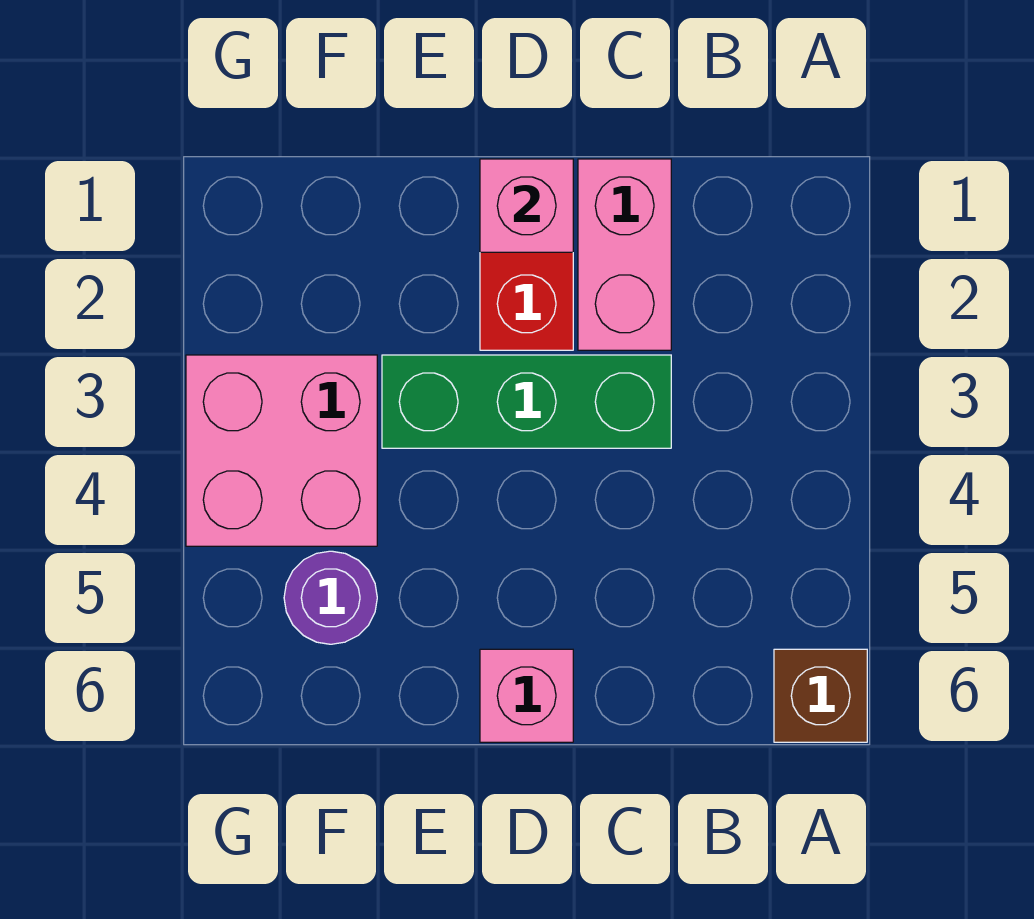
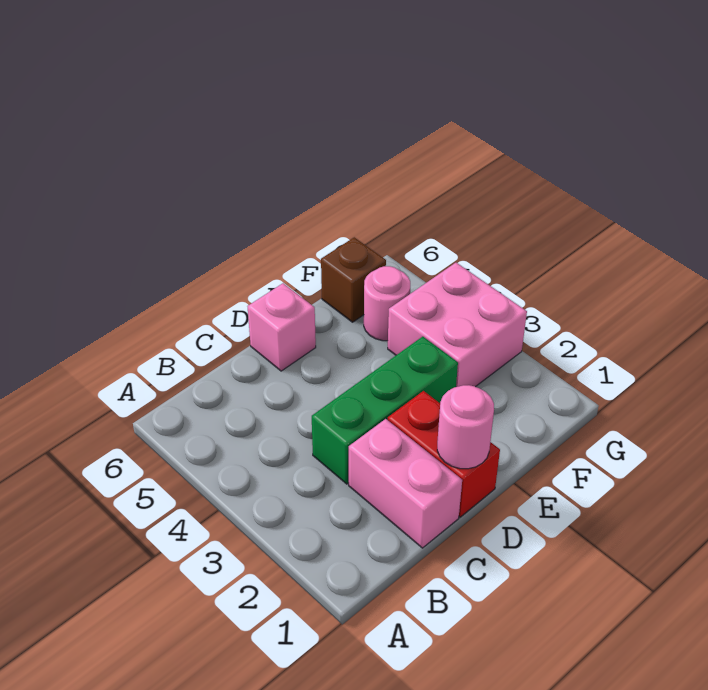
brown brick A6 level 1 -> brown brick F6 level 1
pink brick D1 level 2 -> pink round brick D1 level 2
purple round brick F5 level 1 -> pink round brick F5 level 1

